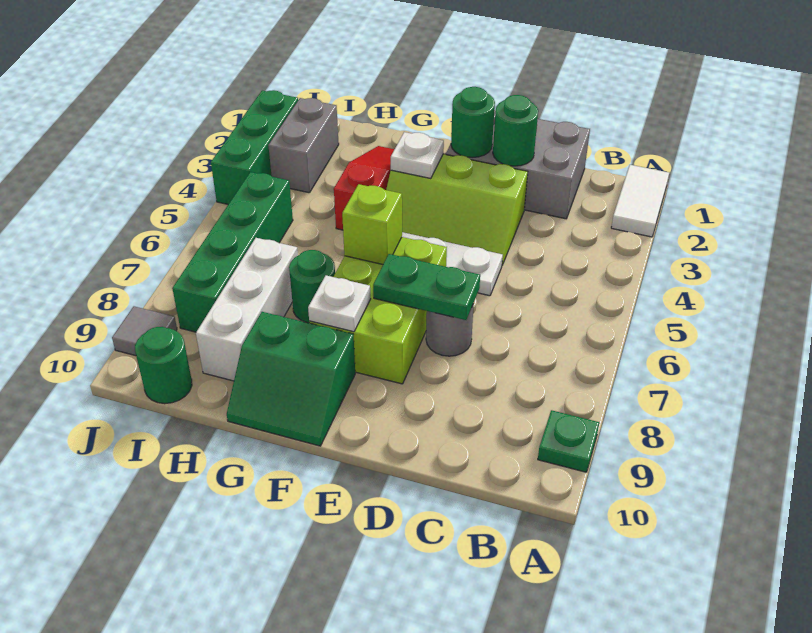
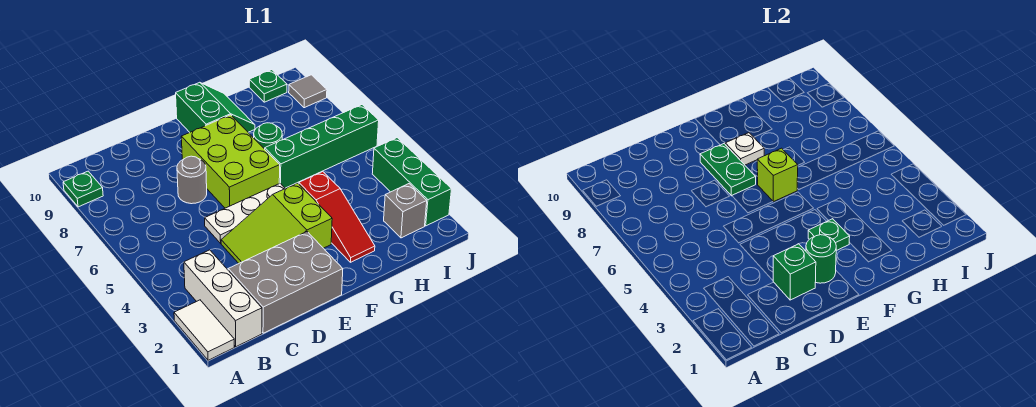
green round brick D2 level 2 -> green brick D2 level 2
lime slope D3:F4 level 1 top 3 -> lime slope D3:F4 level 1 top F
green plate D7:E7 level 2 -> green plate E7:E8 level 2
white plate F3 level 2 -> green plate F3 level 2
green slope F9:G10 level 1 top 9 -> green slope F9:G10 level 1 top F
white brick H7:H9 level 1 -> white brick B1:B3 level 1
grey brick I2:I3 level 1 -> grey brick I2 level 1
green brick I5:I8 level 1 -> green brick G6:J6 level 1
green round brick I10 level 1 -> green plate I10 level 1

